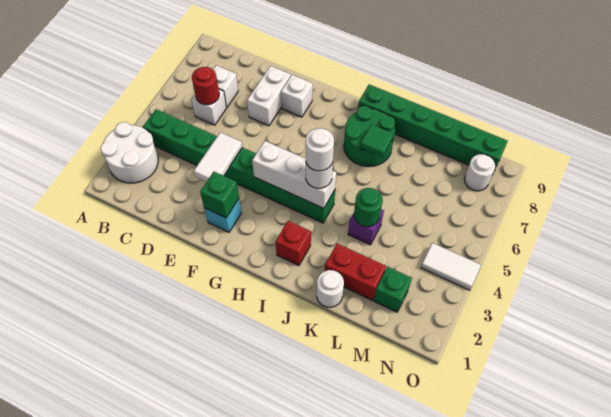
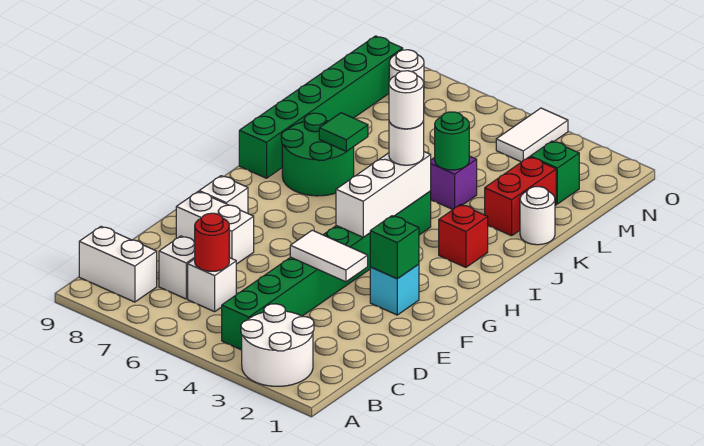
none -> white brick B8:B9 level 1

